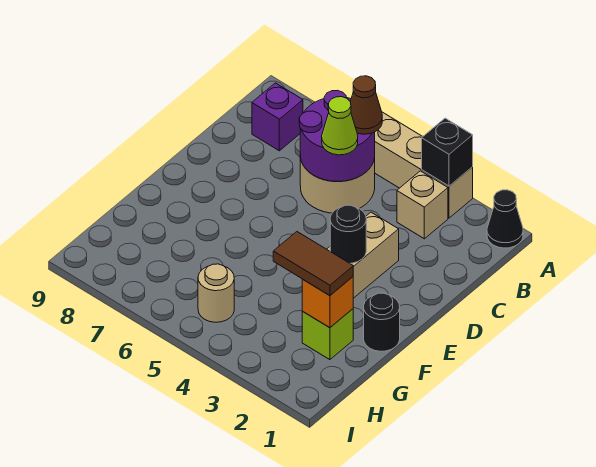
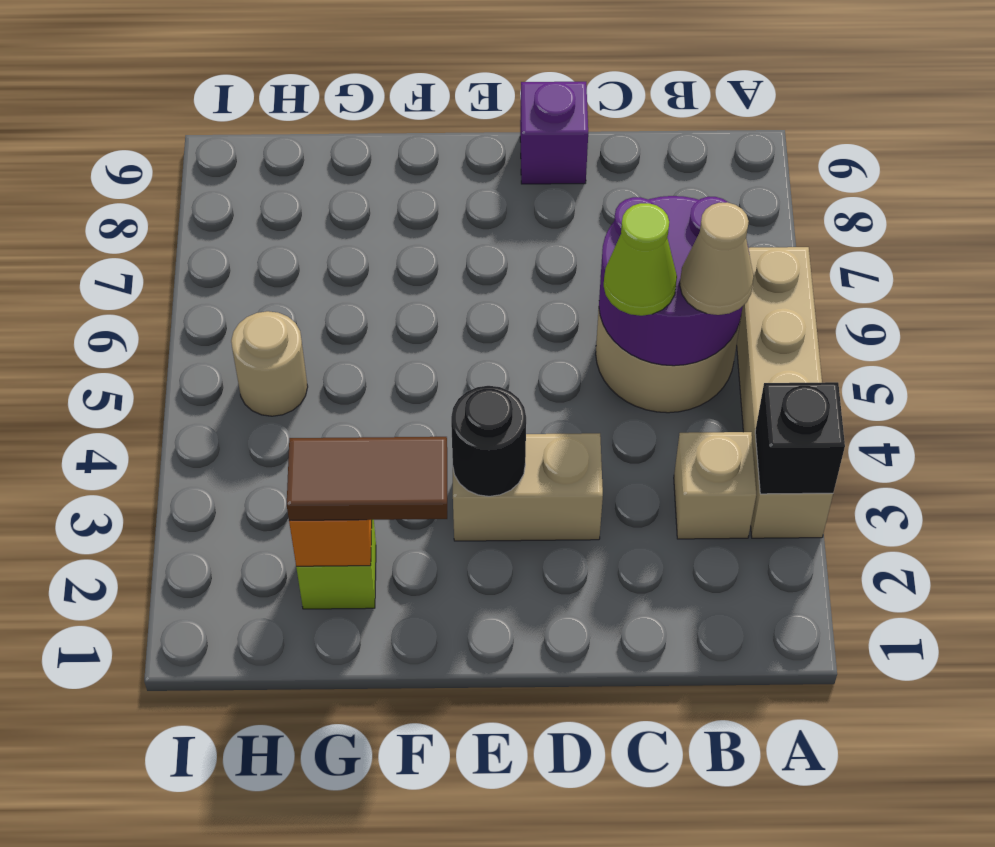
black cone A1 level 1 -> none
brown cone B5 level 3 -> tan cone B5 level 3
purple brick B8 level 1 -> purple brick D9 level 1
black round brick F1 level 1 -> none
brown tile G2:G3 level 3 -> brown tile F2:G2 level 3

